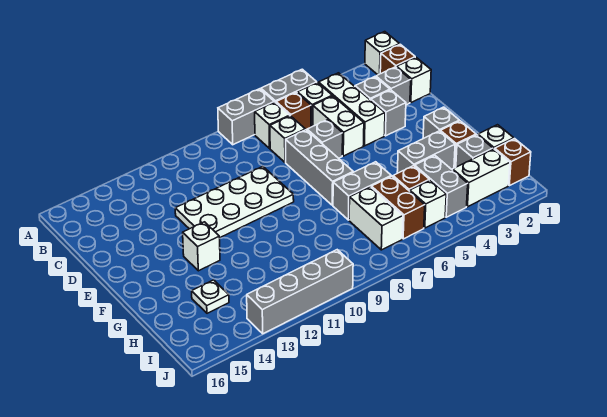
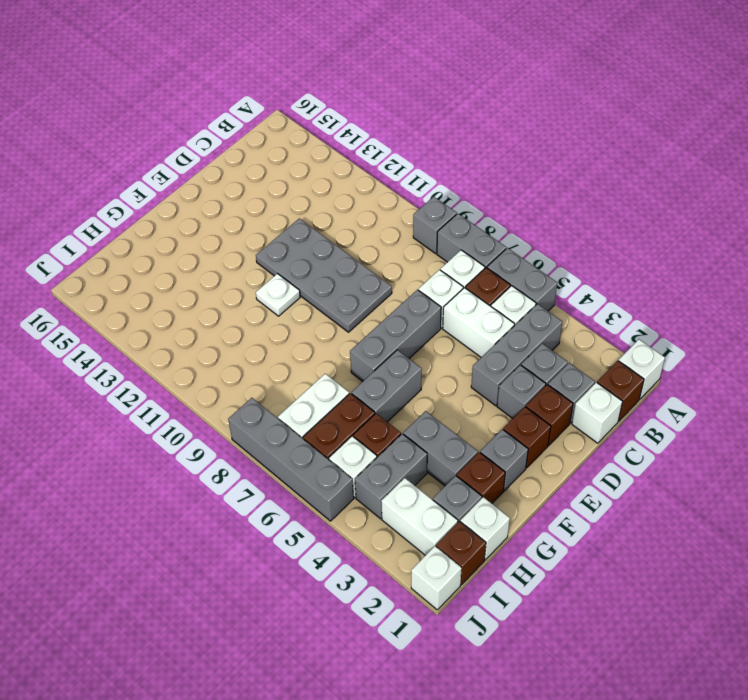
white brick B4:D4 level 1 -> grey brick B4:D4 level 1
white brick C5:D5 level 1 -> white brick C5:C6 level 1
none -> brown brick D2 level 1
grey brick D6 level 1 -> grey brick A9 level 1
white plate D9:E12 level 1 -> grey plate D9:E12 level 1
none -> brown brick E2 level 1
white brick F13 level 1 -> white brick J1 level 1
grey brick G6:G7 level 1 -> grey brick F6:G6 level 1
white plate H14 level 1 -> white plate F11 level 1
grey brick J10:J13 level 1 -> grey brick J5:J8 level 1

